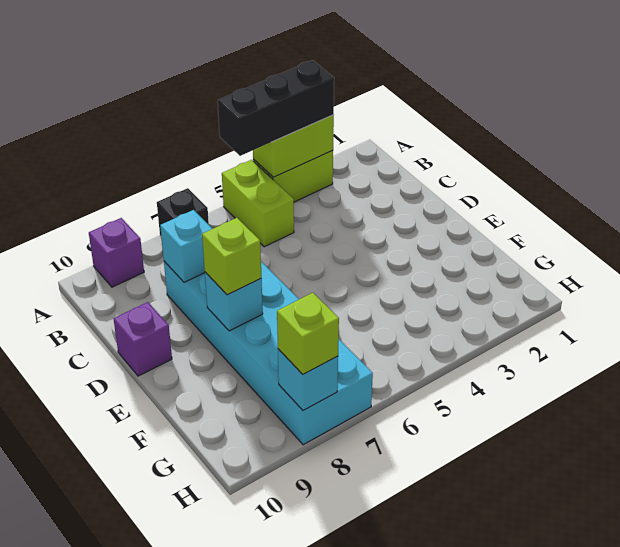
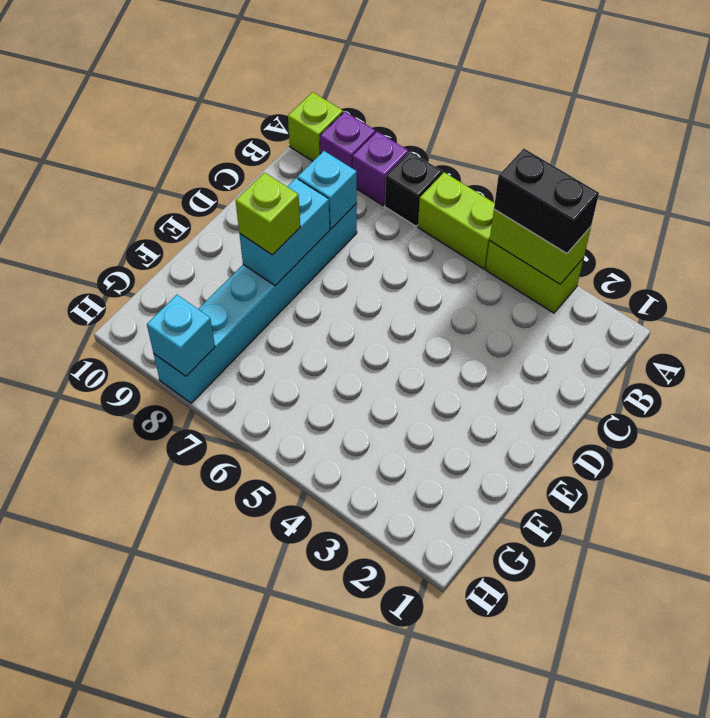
black brick A3:A5 level 3 -> black brick A3:A4 level 3
lime brick A5:B5 level 1 -> lime brick A5:A6 level 1
cyan brick C7:H8 level 1 -> cyan brick C8:H8 level 1
purple brick D10 level 1 -> purple brick A8 level 1
cyan brick E8 level 2 -> cyan brick D8:E8 level 2
lime brick H8 level 3 -> lime brick A10 level 1

